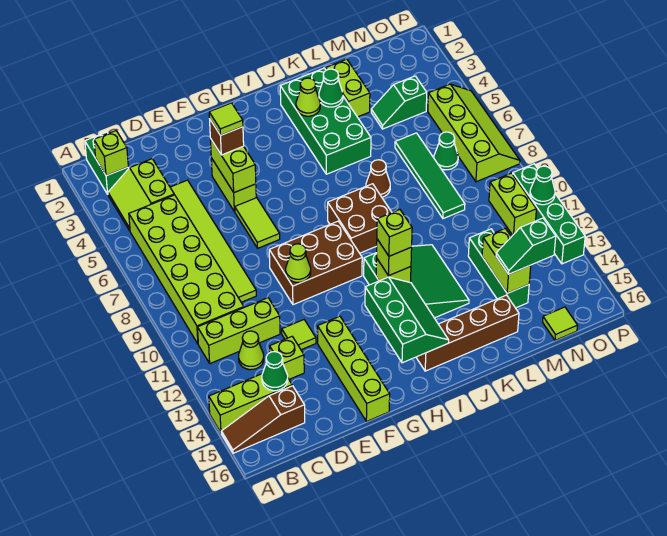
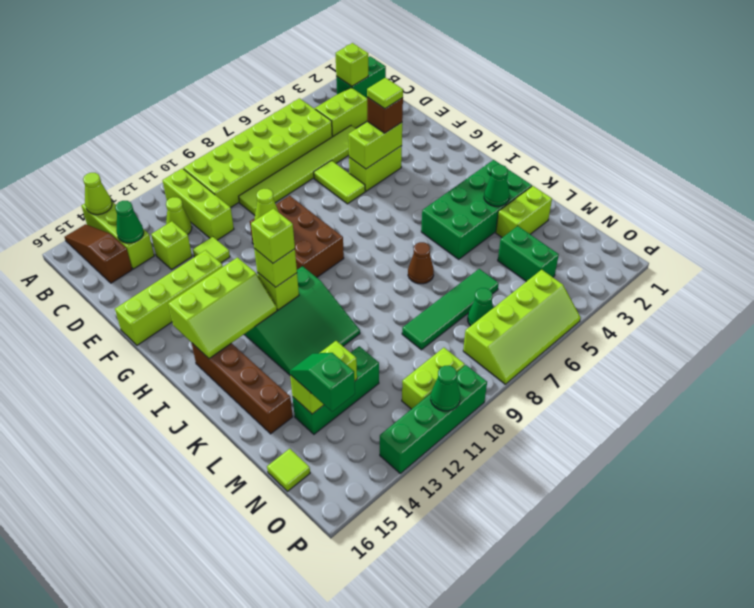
lime tile F6:F7 level 1 -> lime tile E6:F6 level 1
green slope H13:I15 level 2 top H -> lime slope H13:I15 level 2 top H
brown brick I8:J9 level 1 -> none
lime cone J3 level 2 -> lime cone A14 level 2
green slope M4:N4 level 1 top N -> green brick M4:N4 level 1

